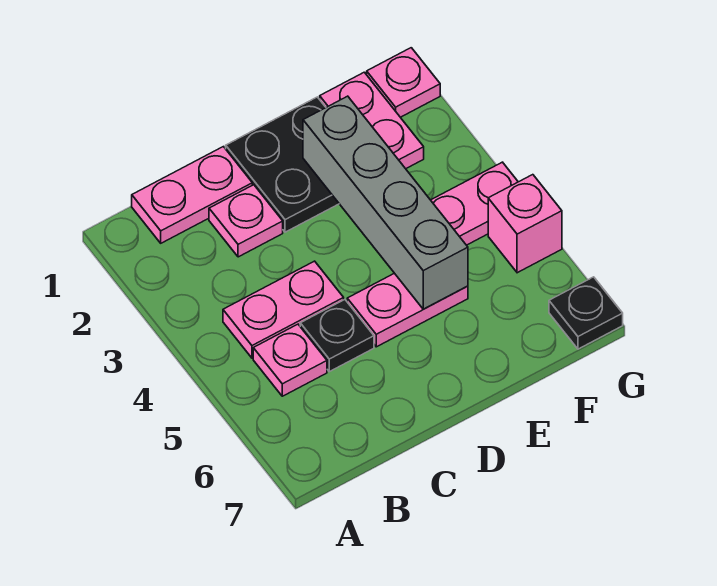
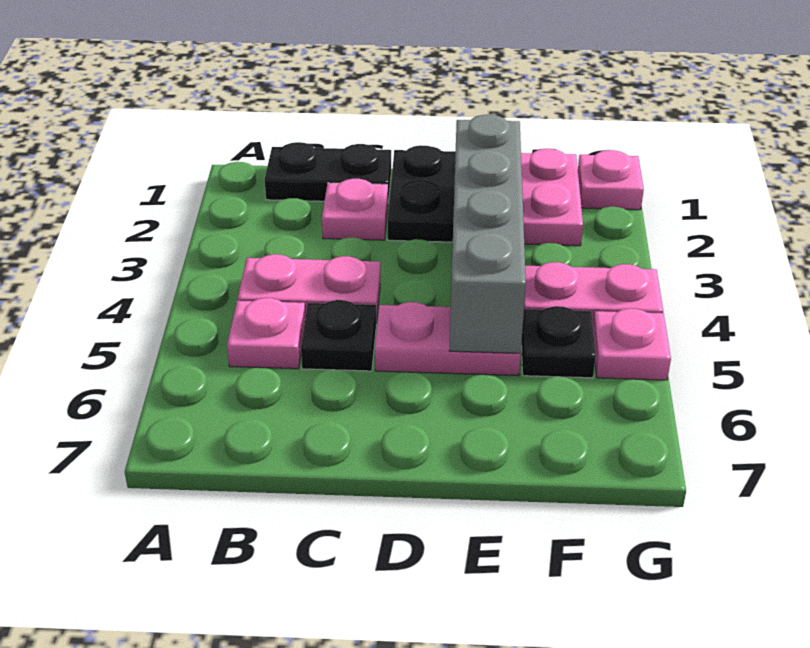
pink plate B1:C1 level 1 -> black plate B1:C1 level 1
pink brick G5 level 1 -> pink plate G5 level 1
black plate G7 level 1 -> black plate F5 level 1

